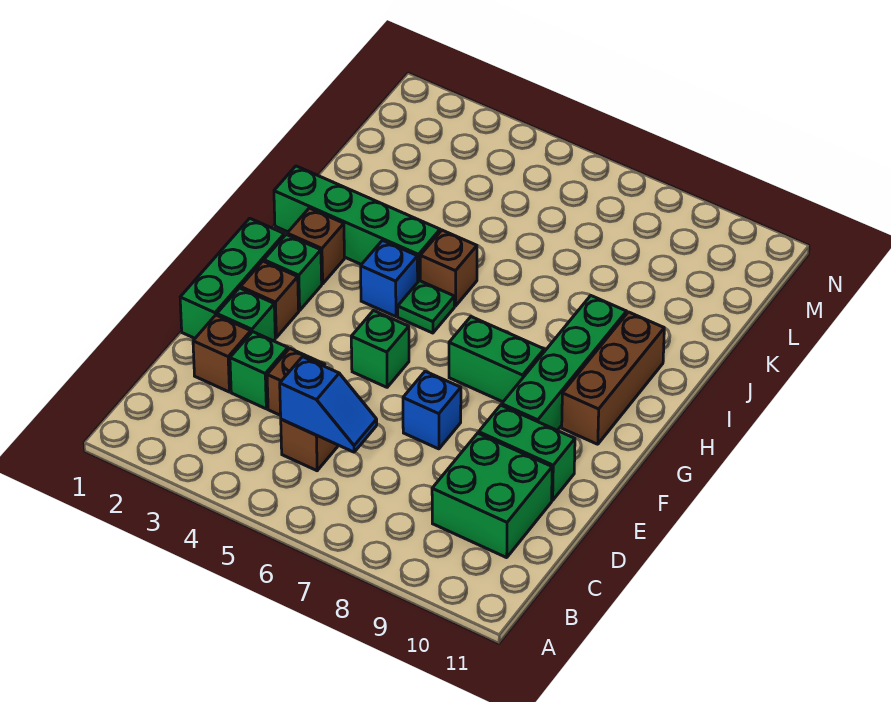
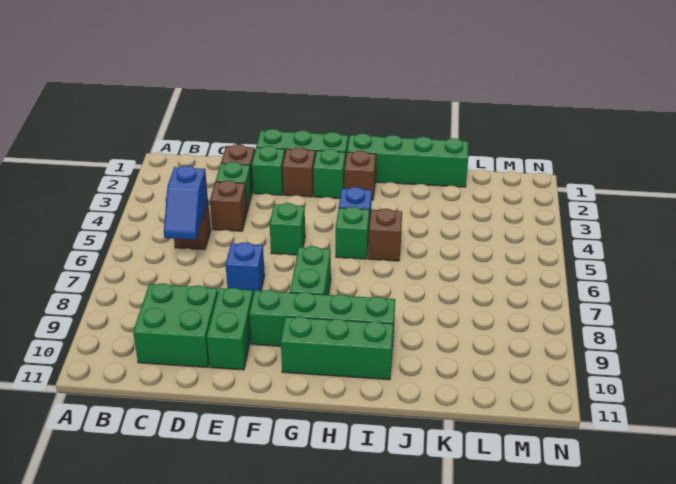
brown brick G10:I10 level 1 -> green brick G10:I10 level 1
green plate H5 level 1 -> green brick H5 level 1
green brick I1:I4 level 1 -> green brick H1:K1 level 1

